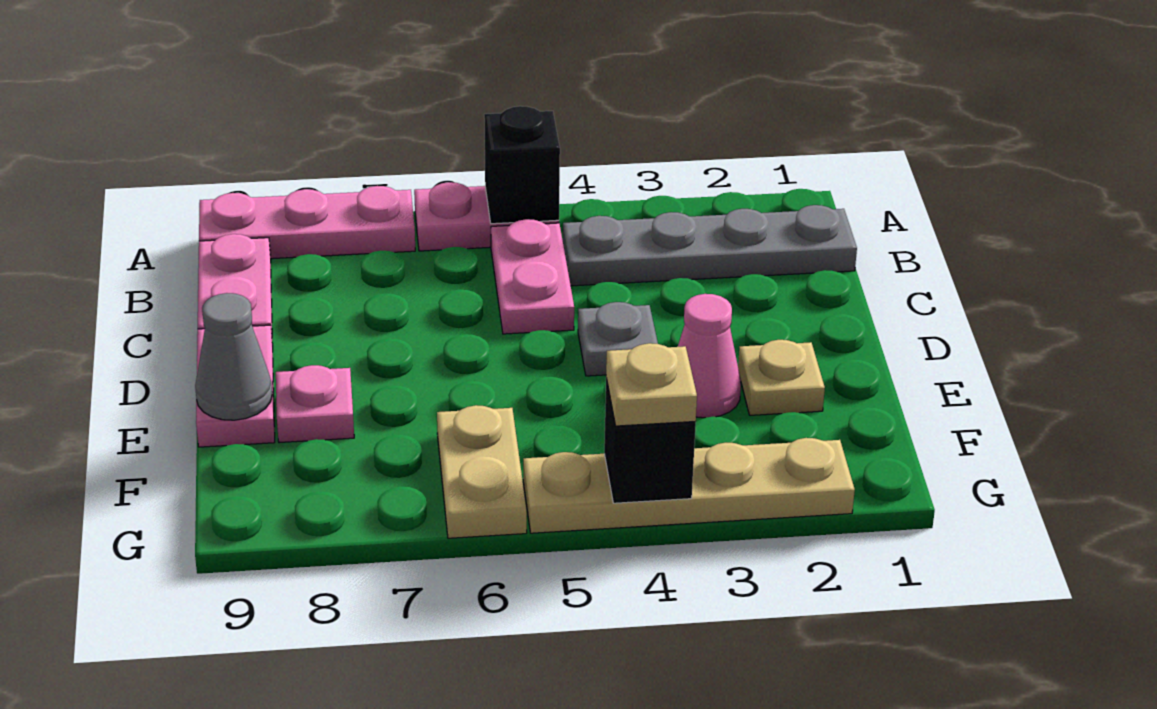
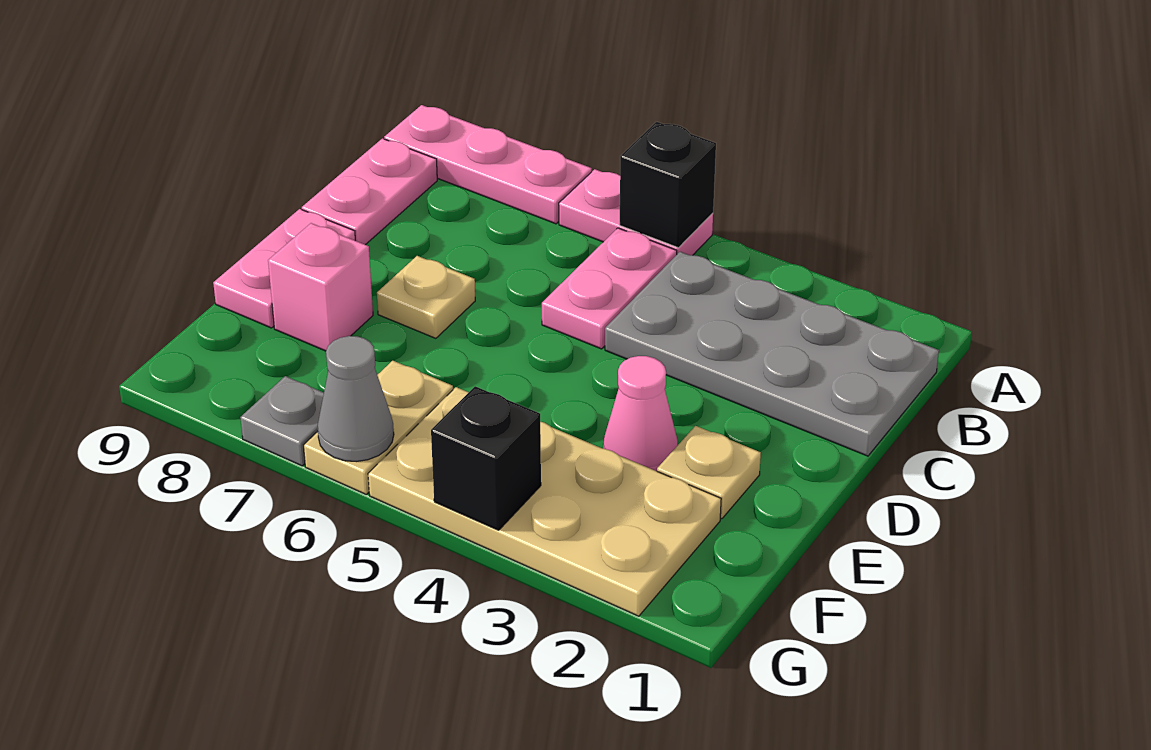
grey plate B1:B4 level 1 -> grey plate B1:C4 level 1
grey plate D4 level 1 -> grey plate G7 level 1
pink plate E8 level 1 -> pink brick E8 level 1
grey cone E9 level 2 -> grey cone G6 level 2
tan plate G2:G5 level 1 -> tan plate F2:G5 level 1
tan plate G4 level 3 -> tan plate D7 level 1

